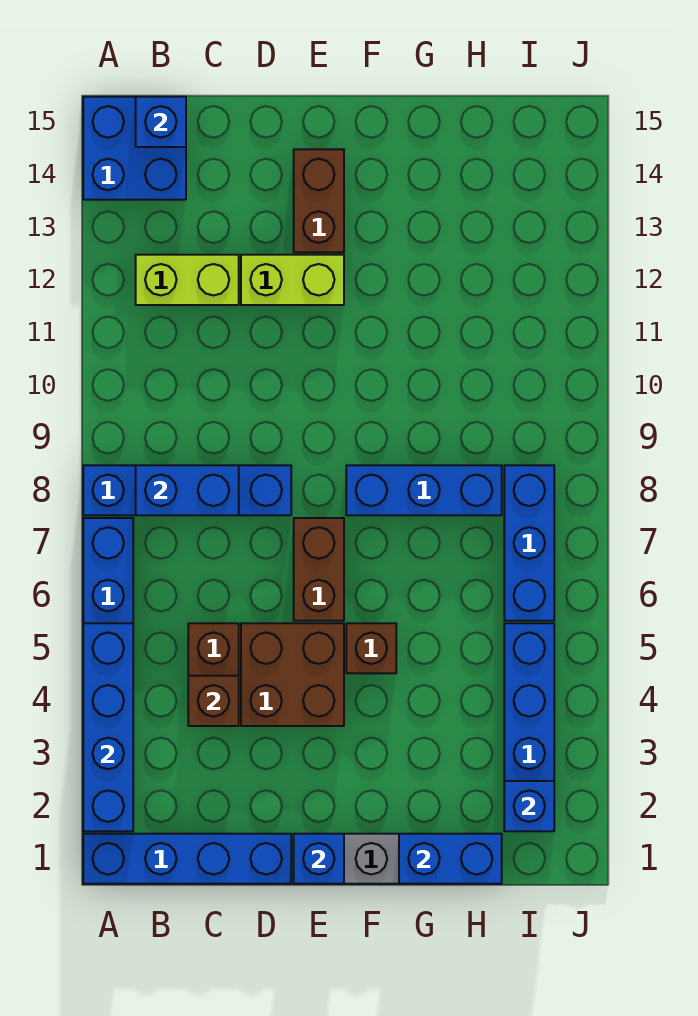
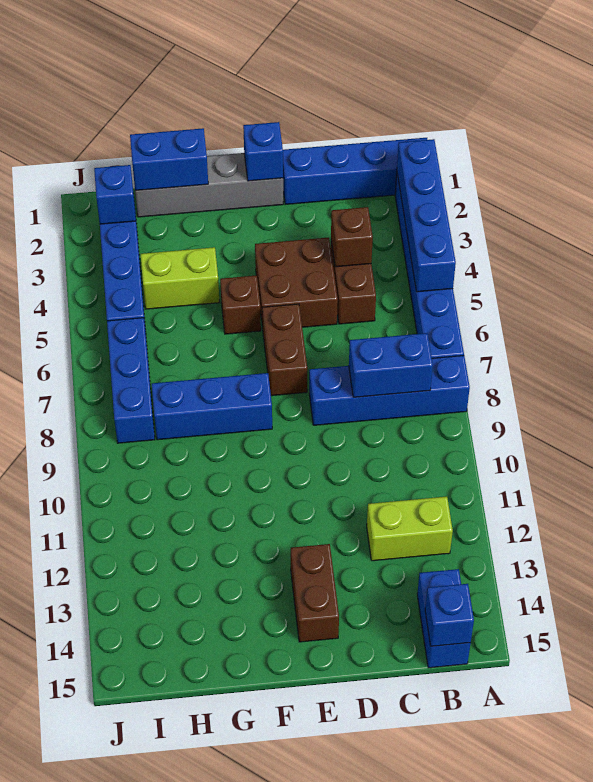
blue brick A14:B15 level 1 -> blue brick B14:B15 level 1
lime brick D12:E12 level 1 -> lime brick G4:H4 level 1

